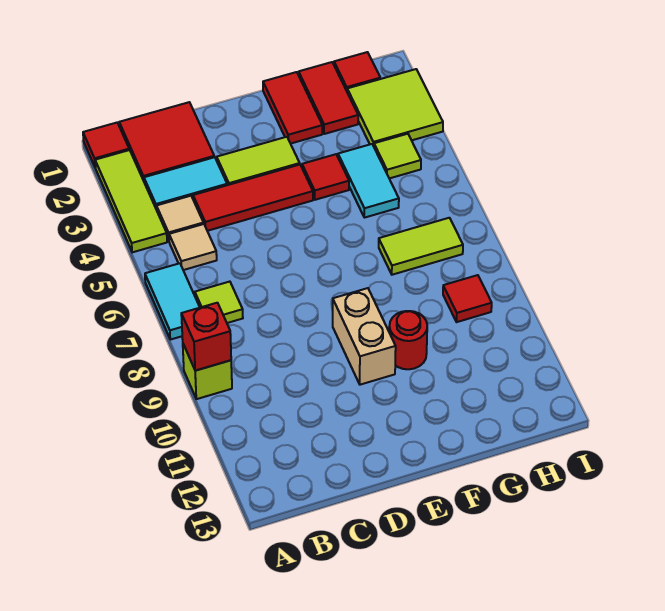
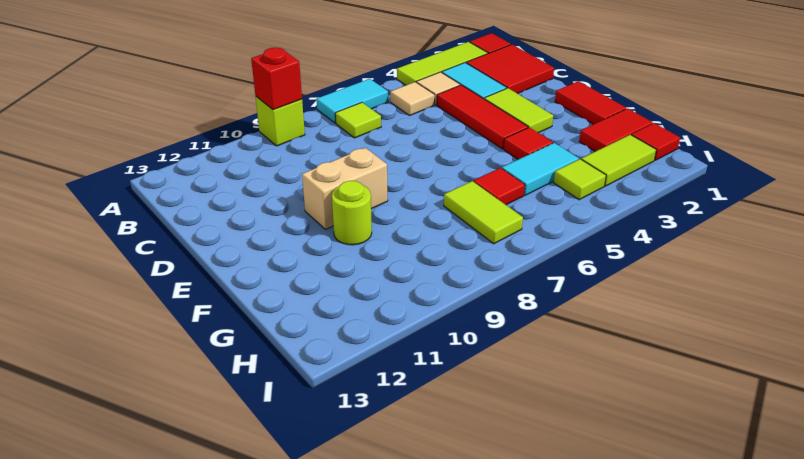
red tile F1:F2 level 1 -> red tile E1:F1 level 1
red round brick F10 level 1 -> lime round brick F10 level 1
lime tile H2:I3 level 1 -> lime tile H2:H3 level 1
red tile H9 level 1 -> red tile G6 level 1

